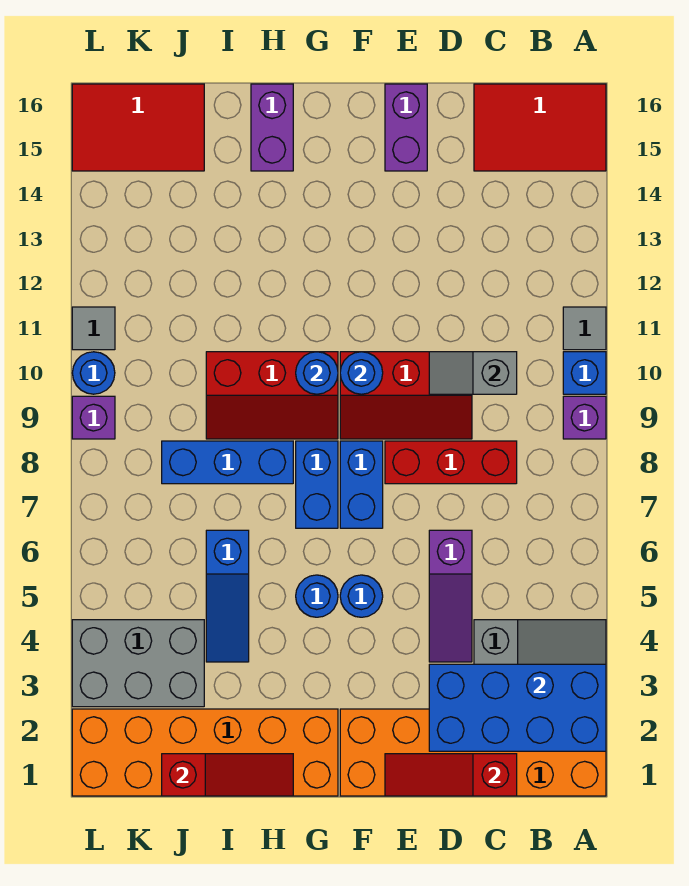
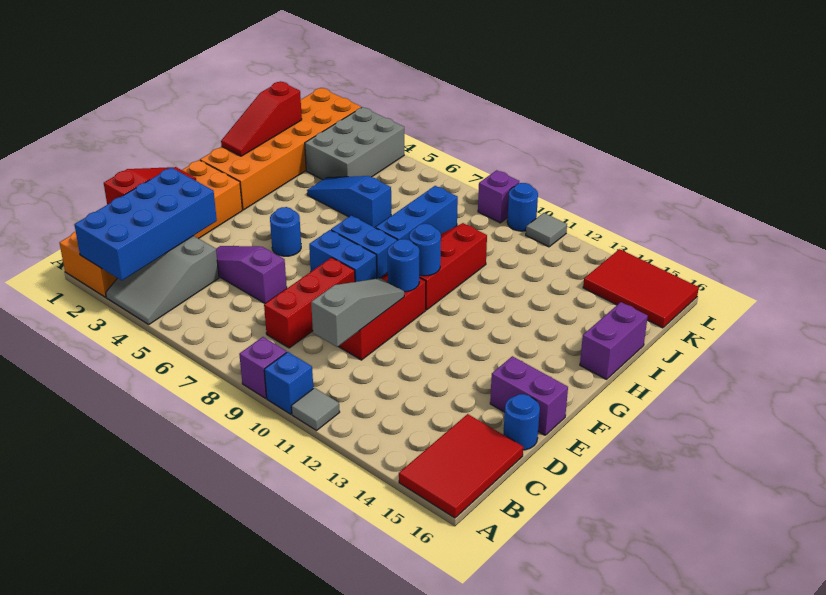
grey slope C10:D10 level 2 top C -> grey slope C10:E10 level 2 top C
blue round brick G5 level 1 -> blue round brick D16 level 1
purple brick H15:H16 level 1 -> purple brick H16:I16 level 1
red tile J15:L16 level 1 -> red tile K14:L16 level 1

